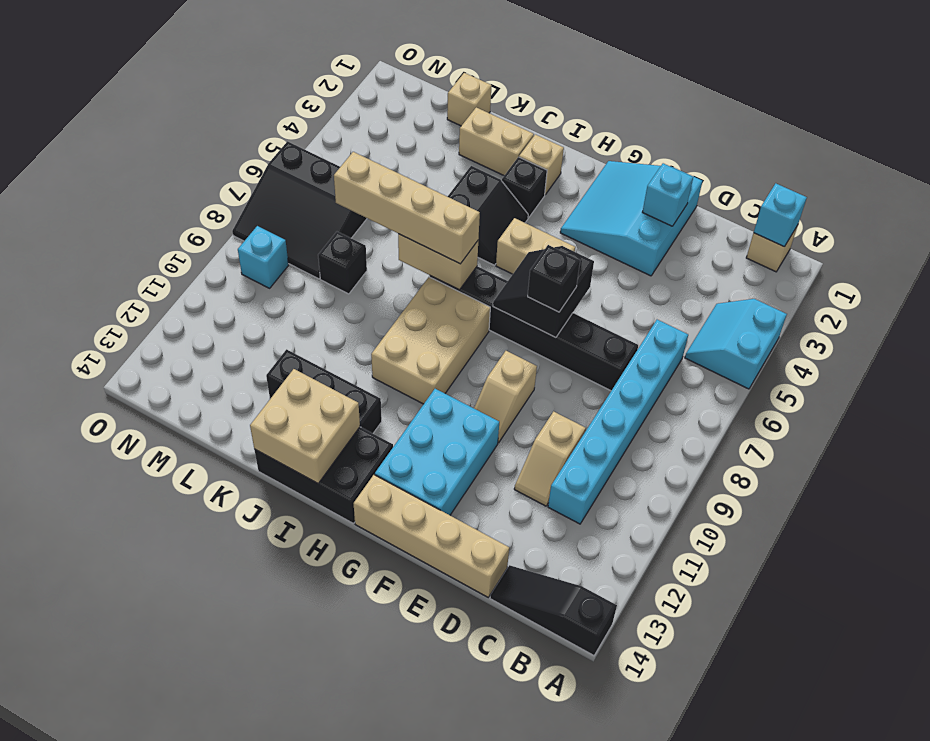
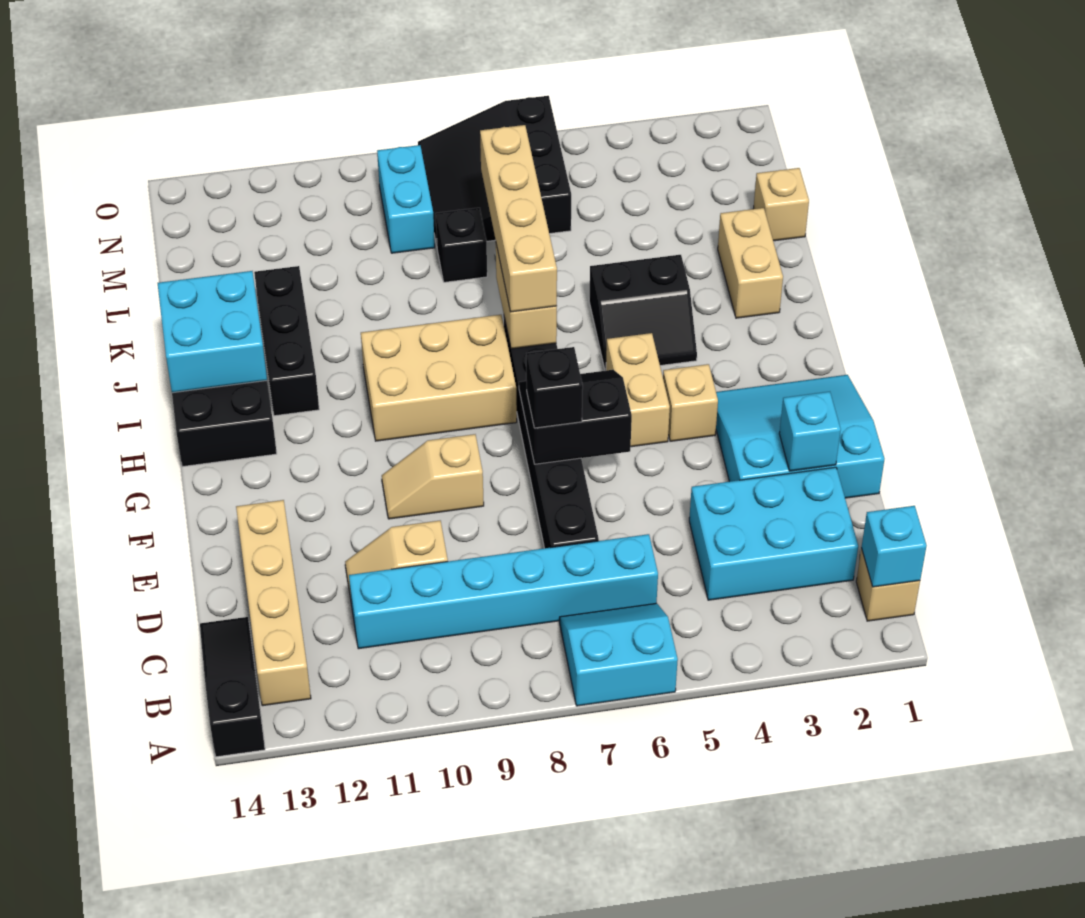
cyan slope A4:B5 level 1 top A -> cyan slope A6:B7 level 1 top A
tan brick D14:G14 level 1 -> tan brick B13:E13 level 1
cyan brick F11:G13 level 1 -> cyan brick C2:D4 level 1
tan brick I2 level 1 -> tan brick G4 level 1
black brick I3 level 1 -> none
tan brick I13:J14 level 2 -> cyan brick I13:J14 level 2
cyan brick N9 level 1 -> cyan brick M9:N9 level 1

